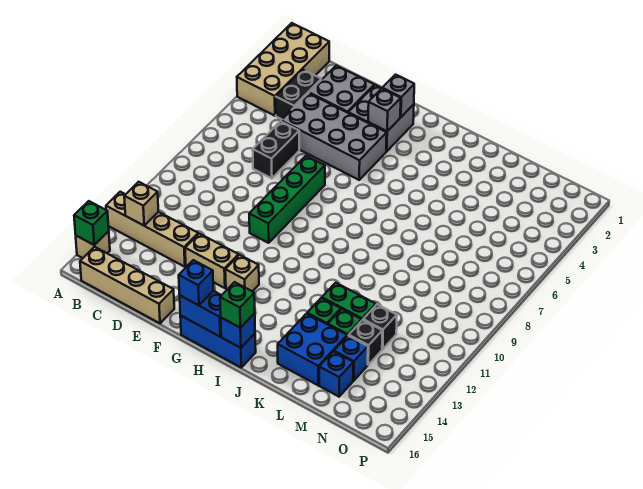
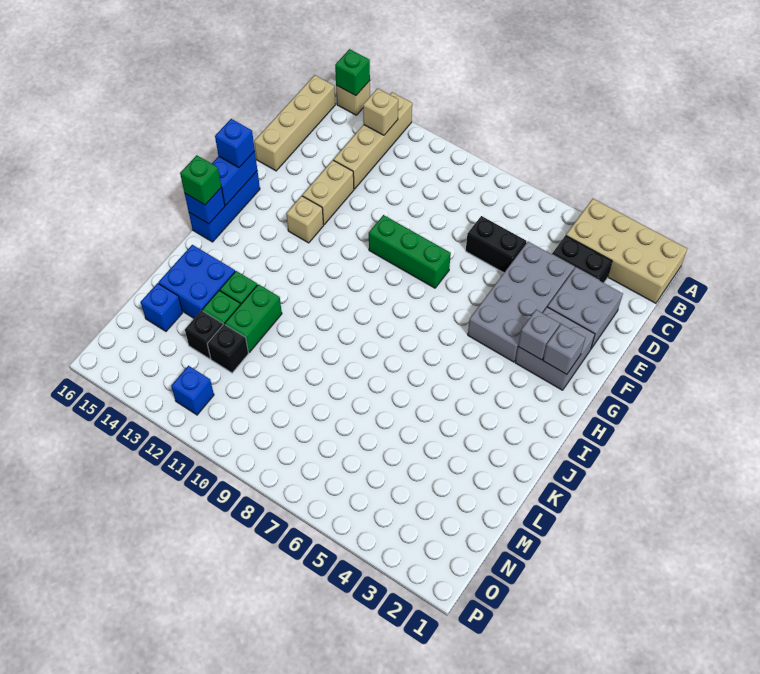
green brick F7:F10 level 1 -> green brick F8:F10 level 1
blue brick M14 level 1 -> blue brick O12 level 1

